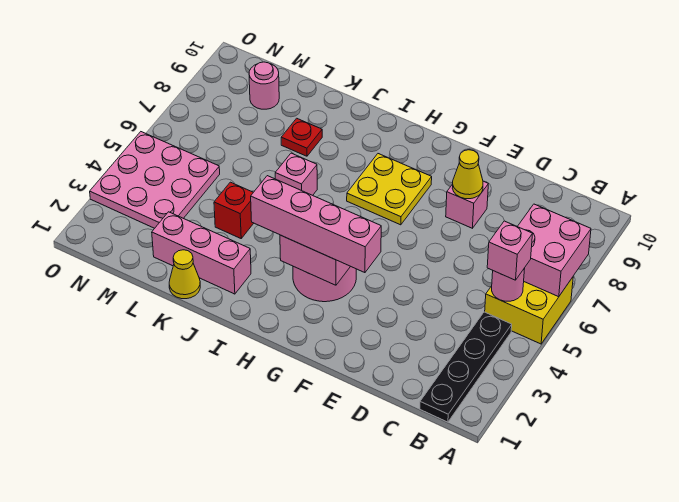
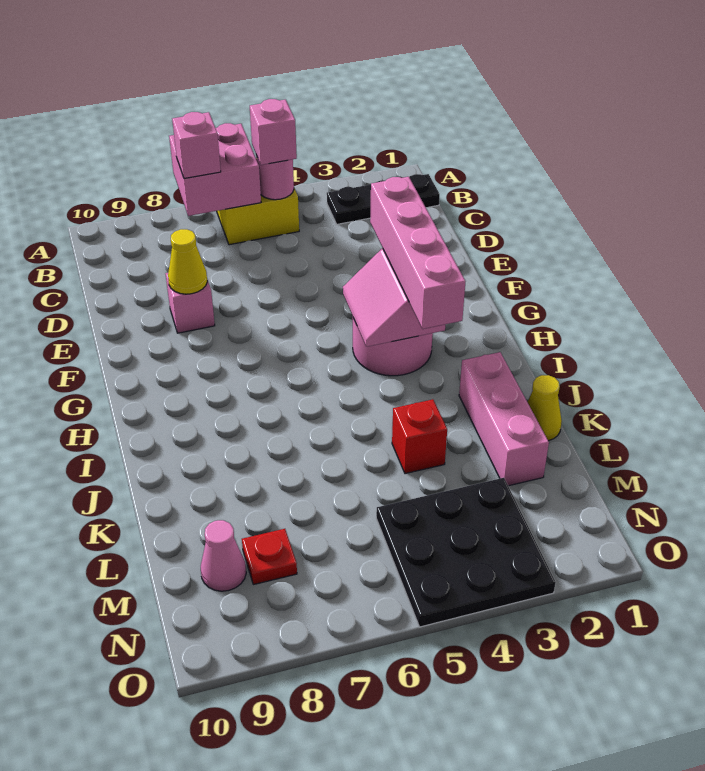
black plate B1:B4 level 1 -> black plate B1:B3 level 1
yellow plate G7:H8 level 1 -> none
pink brick J6 level 1 -> pink brick B7 level 3
red plate K8 level 1 -> red plate M8 level 1
pink plate M3:O5 level 1 -> black plate M3:O5 level 1
pink round brick M9 level 1 -> pink cone M9 level 1

